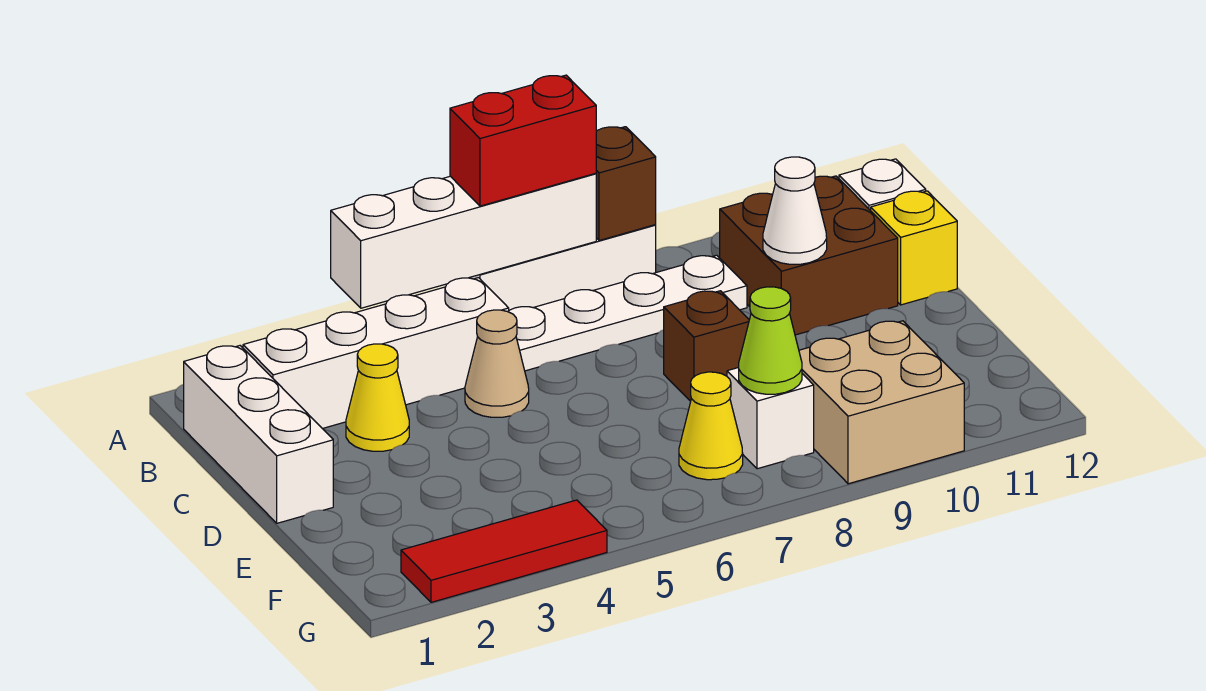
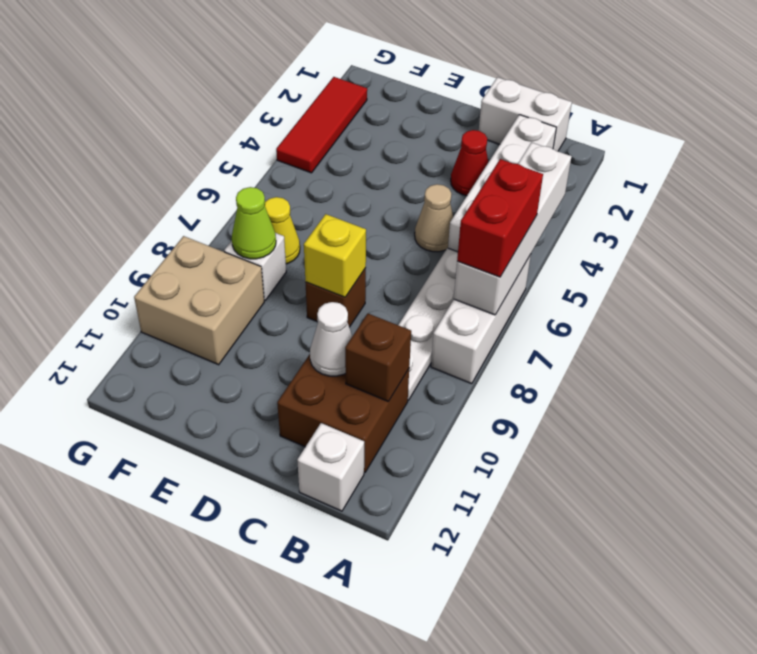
brown brick A8 level 2 -> brown brick B10 level 2
white brick B1:D1 level 1 -> white brick B1:C1 level 1
yellow cone C3 level 1 -> red cone C3 level 1
yellow brick C12 level 1 -> yellow brick D8 level 2

